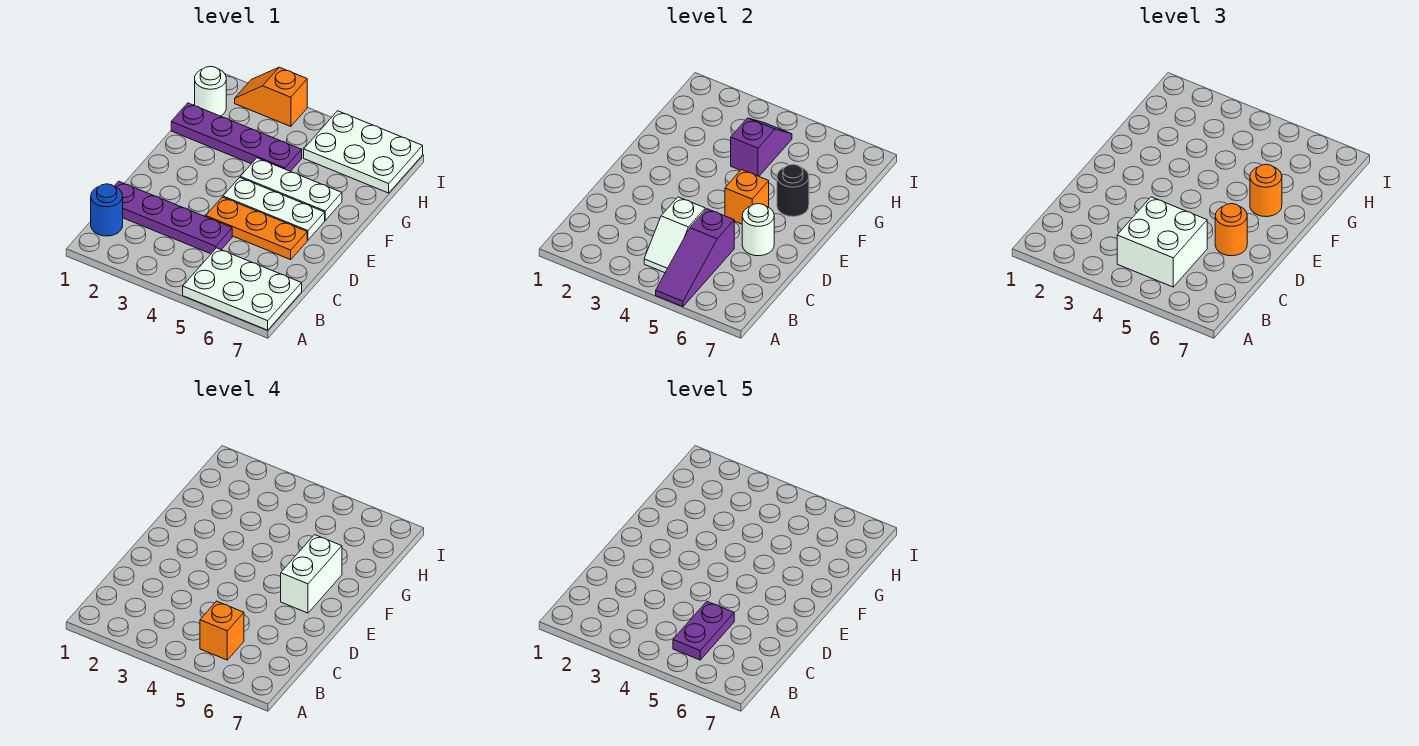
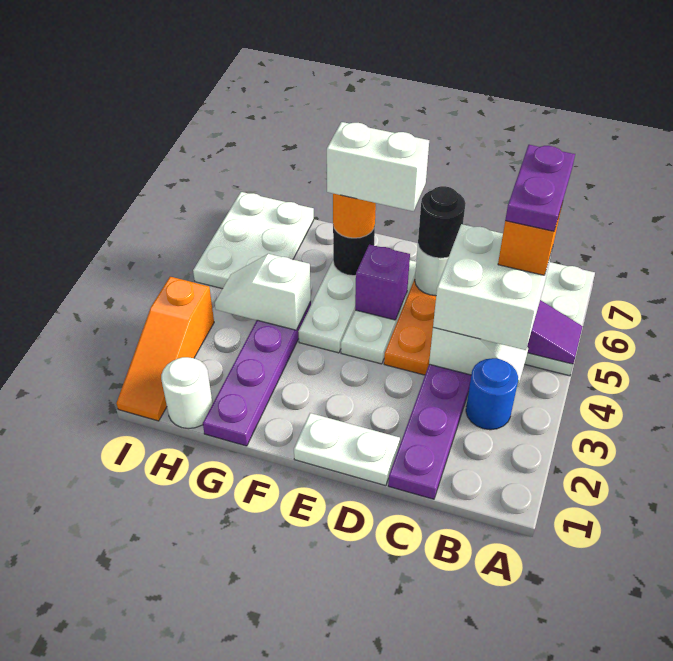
blue round brick B1 level 1 -> blue round brick B3 level 1
purple plate B5:C5 level 5 -> purple plate B5:B6 level 5
none -> white plate D1:E1 level 1
orange round brick D6 level 3 -> black round brick D6 level 3
orange brick E5 level 2 -> purple brick E5 level 2
purple slope G4:H4 level 2 top G -> white slope G4:H4 level 2 top G
orange slope I2:I3 level 1 top 3 -> orange slope I1:I3 level 1 top 3

